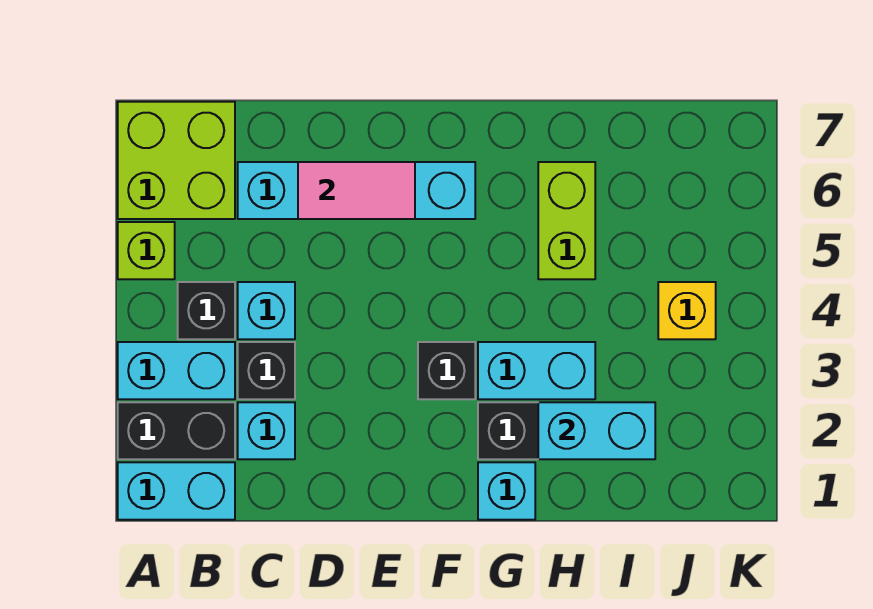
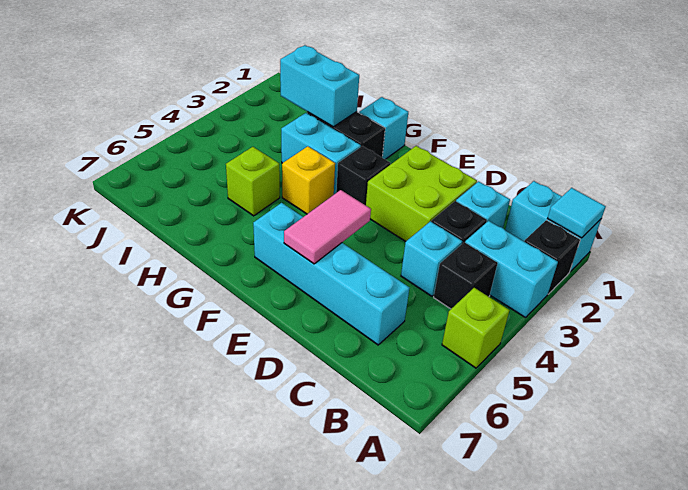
none -> cyan tile A1 level 2
black brick A2:B2 level 1 -> black brick A2 level 1
lime brick A6:B7 level 1 -> lime brick D2:E3 level 1
pink tile D6:E6 level 2 -> pink tile E5:E6 level 2
lime brick H5:H6 level 1 -> lime brick H5 level 1
yellow brick J4 level 1 -> yellow brick G4 level 1

